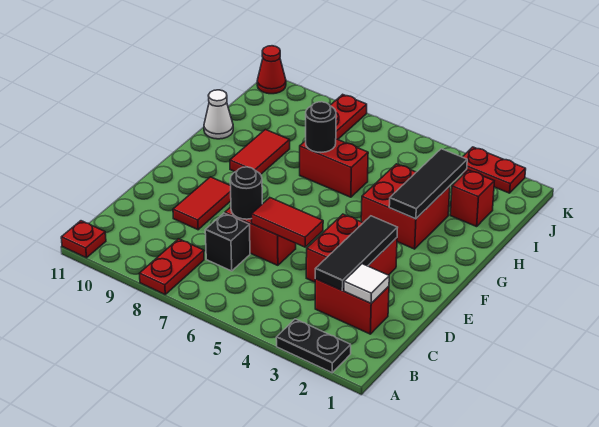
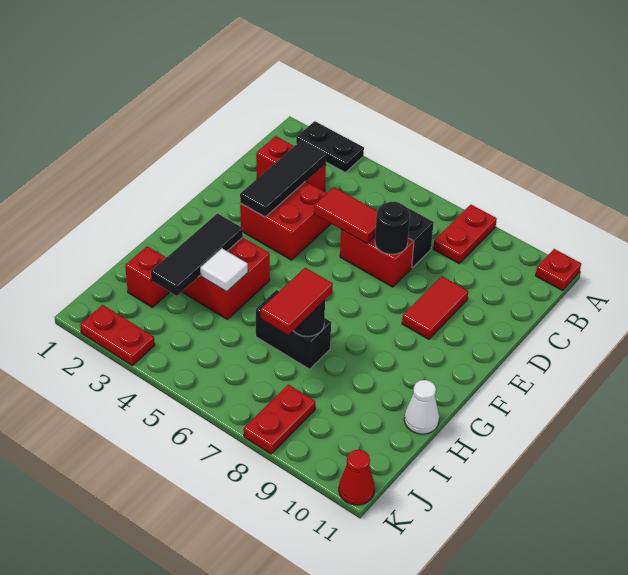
white tile C2 level 2 -> white tile H4 level 2
red tile G9:H9 level 1 -> red tile H7:I7 level 3
red brick H6:H7 level 1 -> black brick H6:H7 level 1

